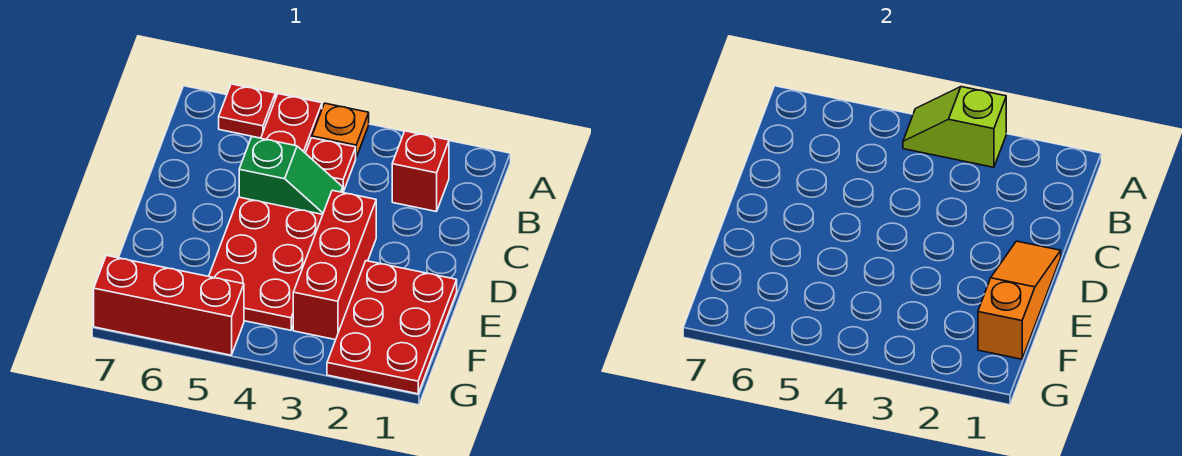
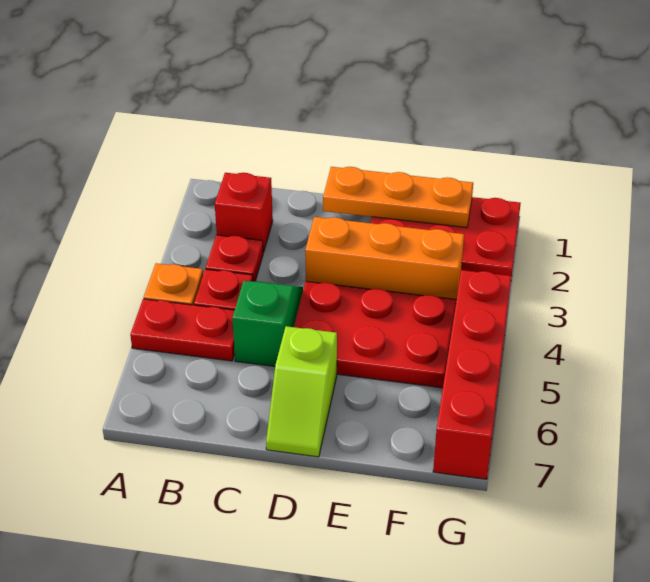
lime slope A3:A4 level 2 top 3 -> lime slope D6:D7 level 1 top 6
red plate A6 level 1 -> red plate B3 level 1
orange slope D1:F1 level 2 top F -> orange plate D1:F1 level 2
red brick D3:F3 level 1 -> orange brick D3:F3 level 1
red brick G5:G7 level 1 -> red brick G4:G7 level 1

